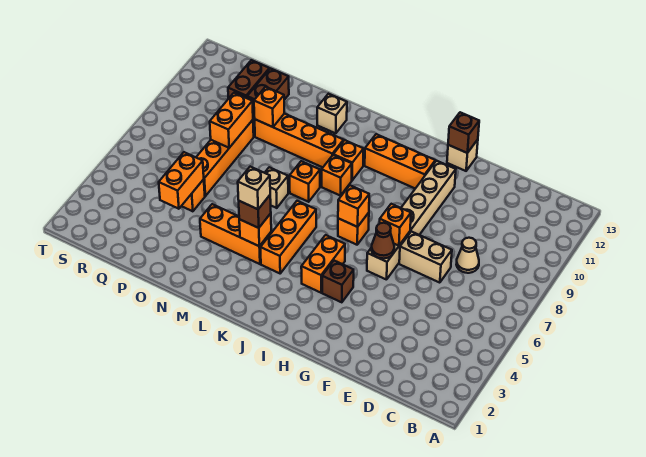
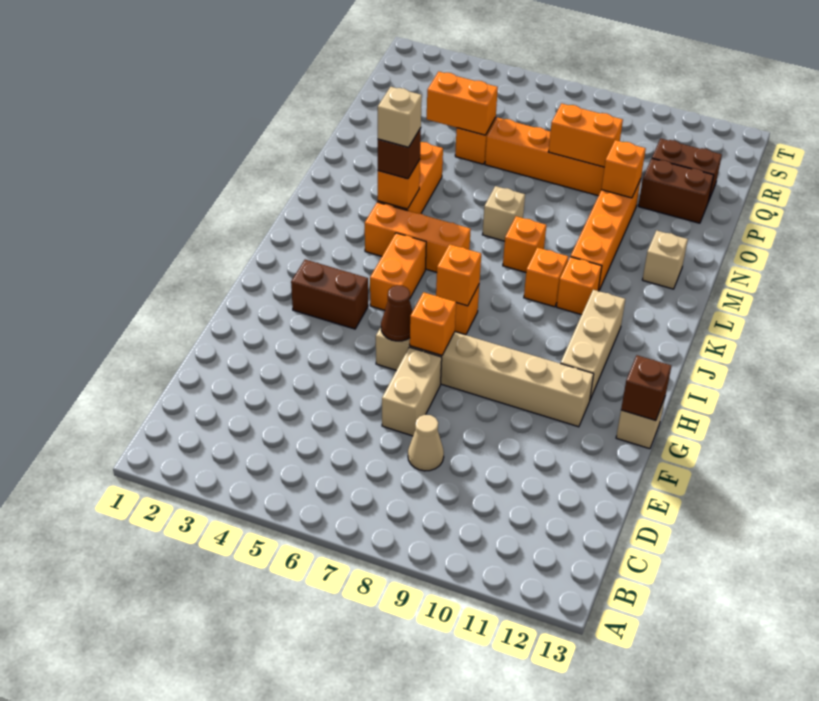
brown brick H4 level 1 -> brown brick H3:H4 level 1
orange brick H11:J11 level 1 -> tan brick H11:J11 level 1
orange brick I4:I5 level 1 -> orange brick I5:J5 level 1

